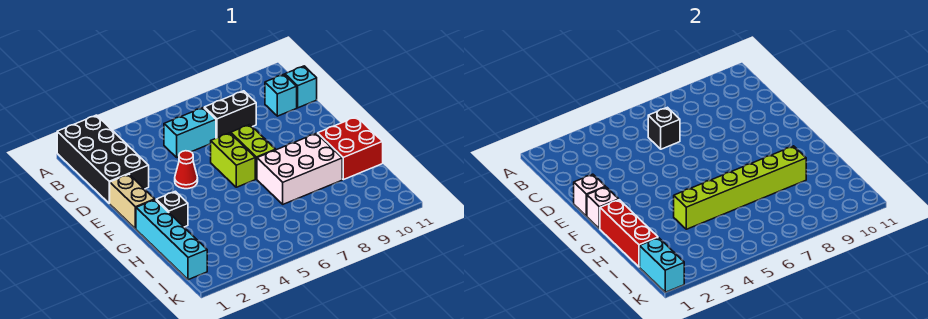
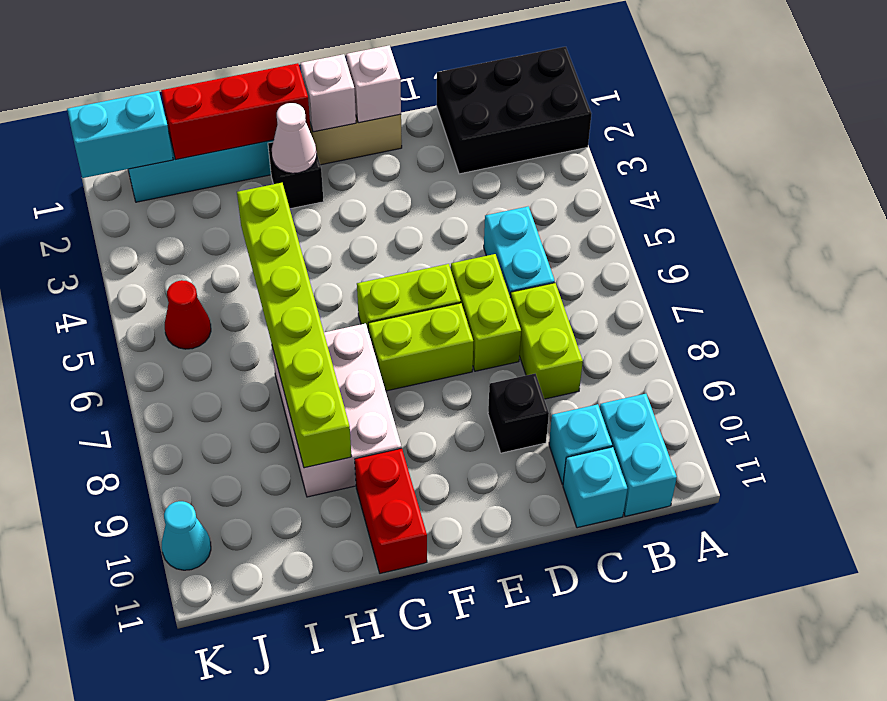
black brick A1:D2 level 1 -> black brick A1:C2 level 1
none -> cyan brick B10:B11 level 1
black brick C6 level 2 -> black brick D9 level 1
black brick C7:C8 level 1 -> lime brick C7:C8 level 1
none -> lime brick D6:D7 level 1
red cone E4 level 1 -> red cone J5 level 1
none -> white cone G2 level 2
red brick G10:H11 level 1 -> red brick G10:G11 level 1
none -> cyan cone K10 level 1

